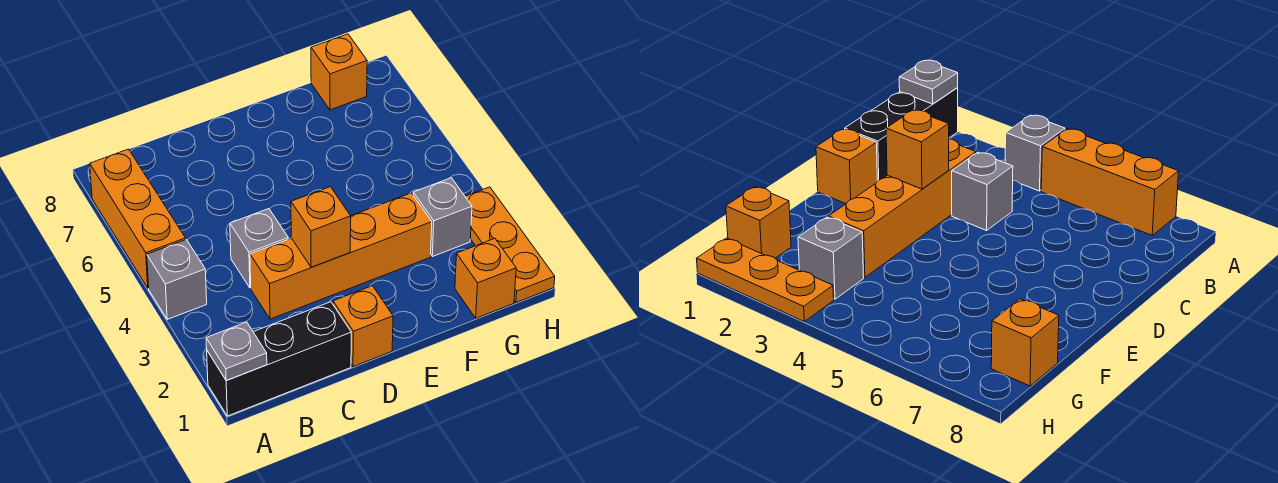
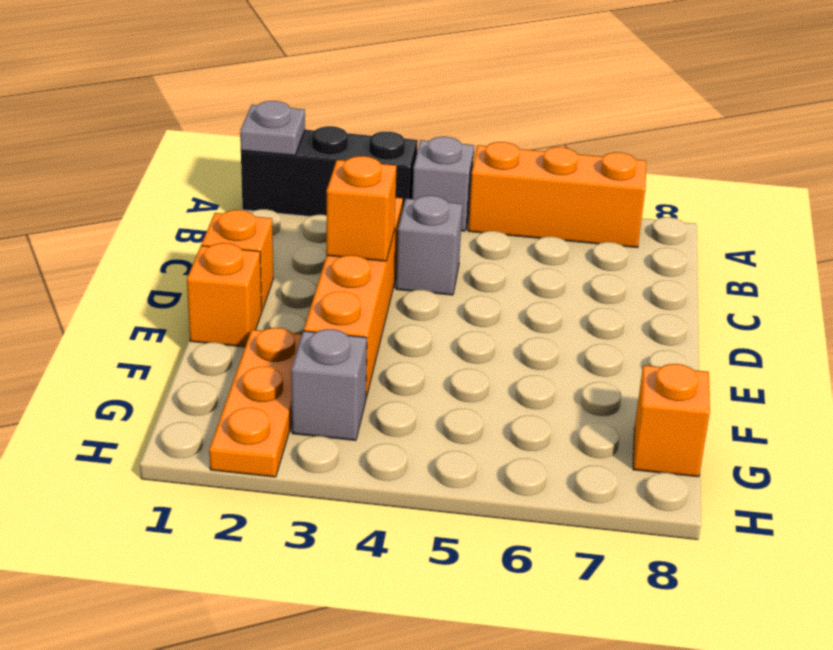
black brick A1:C1 level 1 -> black brick A1:A3 level 1
orange brick G1 level 1 -> orange brick E1 level 1
orange plate H1:H3 level 1 -> orange plate F2:H2 level 1

